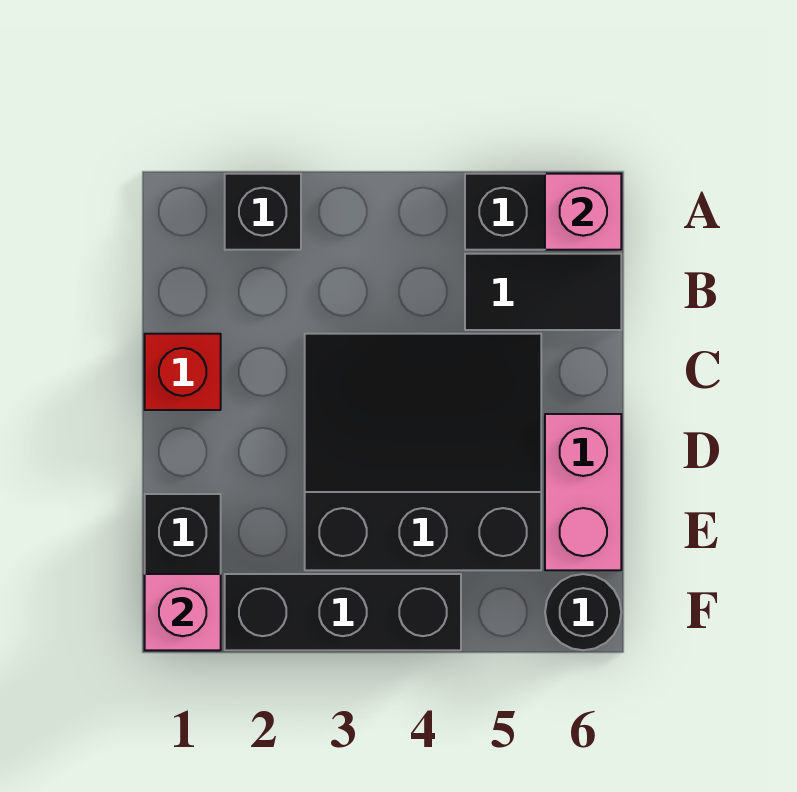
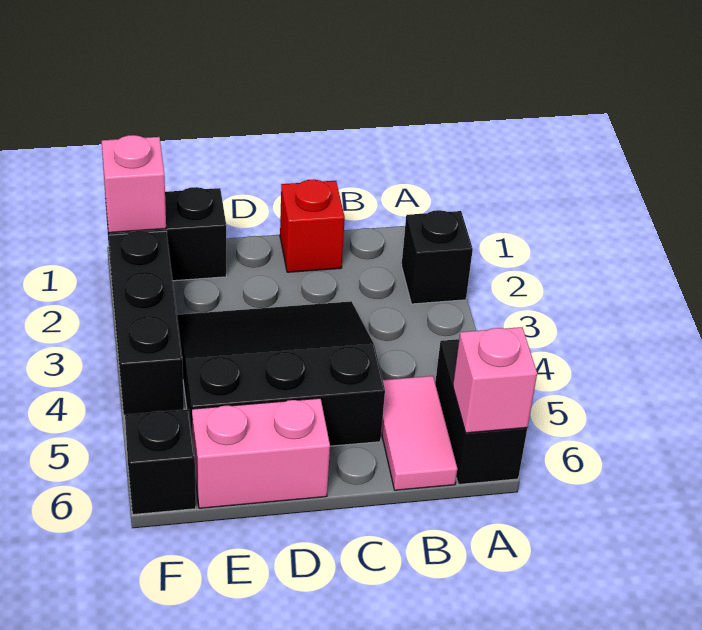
black tile B5:B6 level 1 -> pink tile B5:B6 level 1
black slope C3:E5 level 1 top E -> black slope C3:E5 level 1 top 5
black round brick F6 level 1 -> black brick F6 level 1

